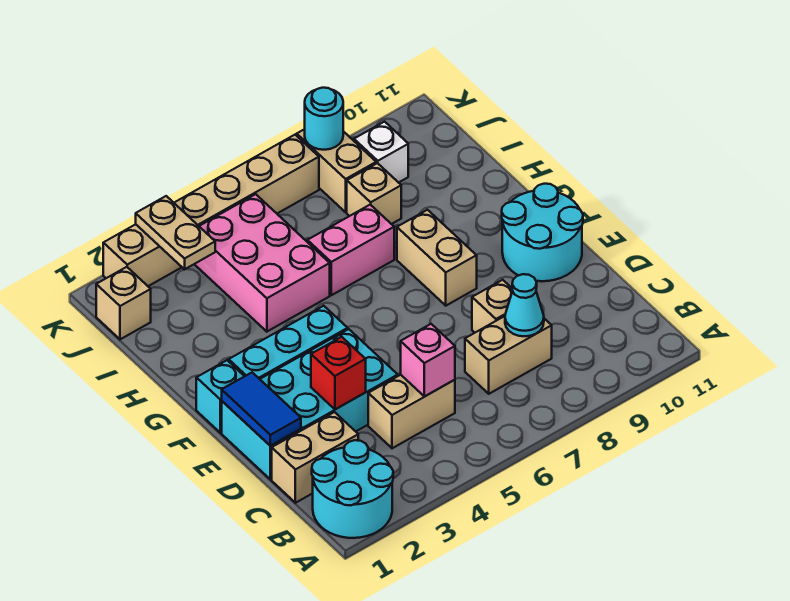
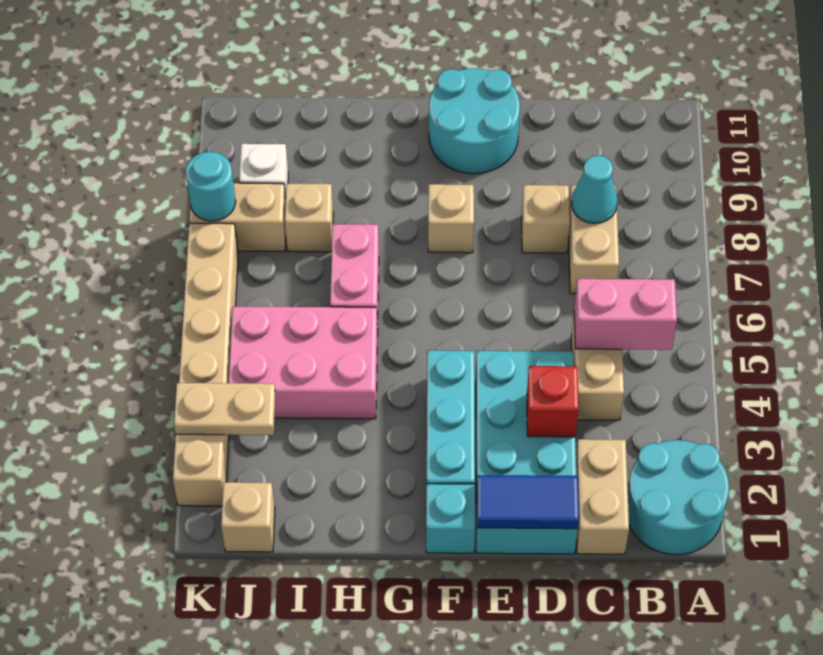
pink brick C5 level 2 -> pink brick B5:C5 level 2
tan brick F8:G8 level 1 -> tan brick F8 level 1

